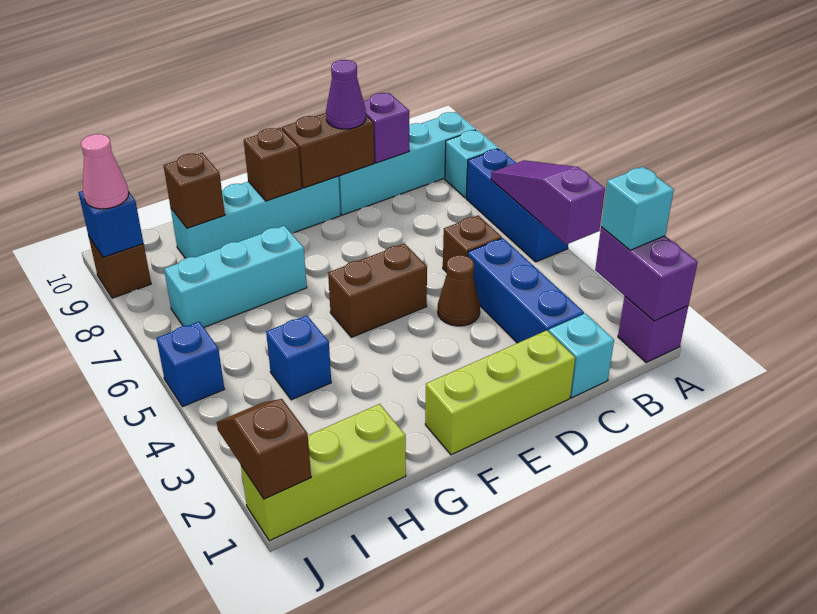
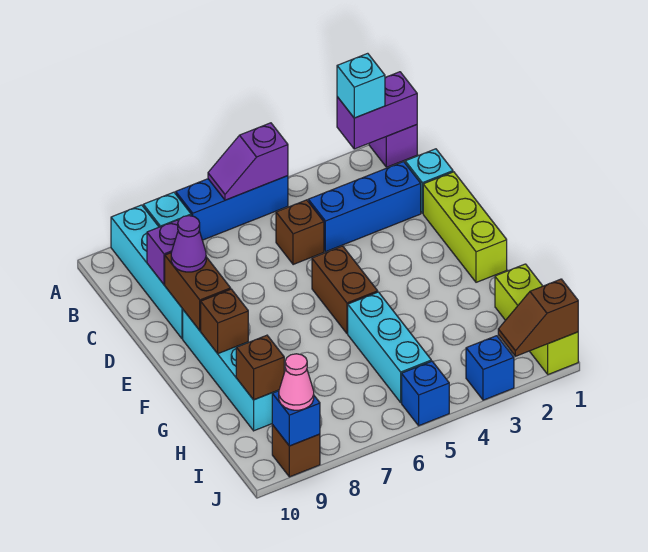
purple slope A4:A6 level 2 top 4 -> purple slope A5:A6 level 2 top 5
brown cone D4 level 1 -> none
cyan brick G7:I7 level 1 -> cyan brick G5:I5 level 1
blue brick H4 level 1 -> blue brick J3 level 1

